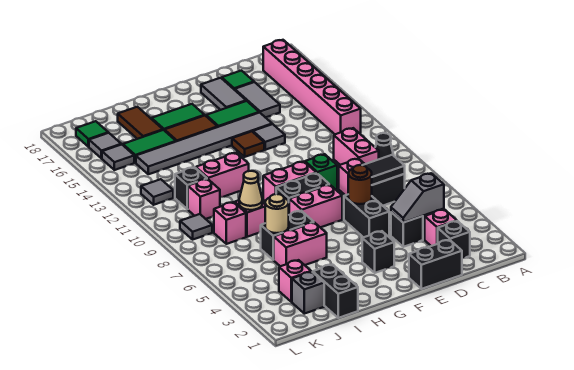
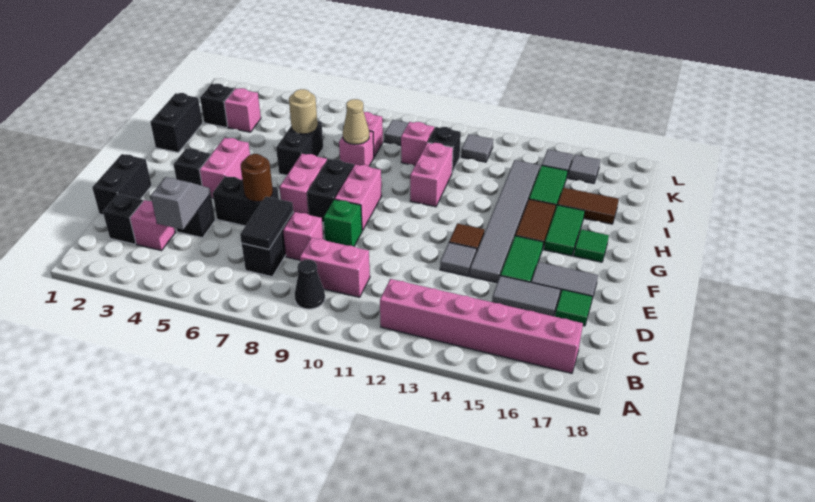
pink brick H5:I5 level 1 -> pink brick F4:G4 level 1
black brick I1:I2 level 1 -> black brick H1:I1 level 1
grey brick J2 level 1 -> black brick J2 level 1
green tile K17 level 1 -> green tile G17 level 1

